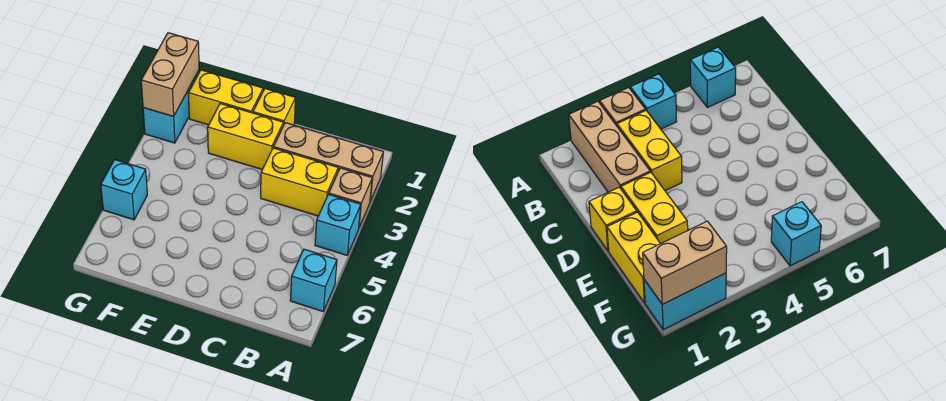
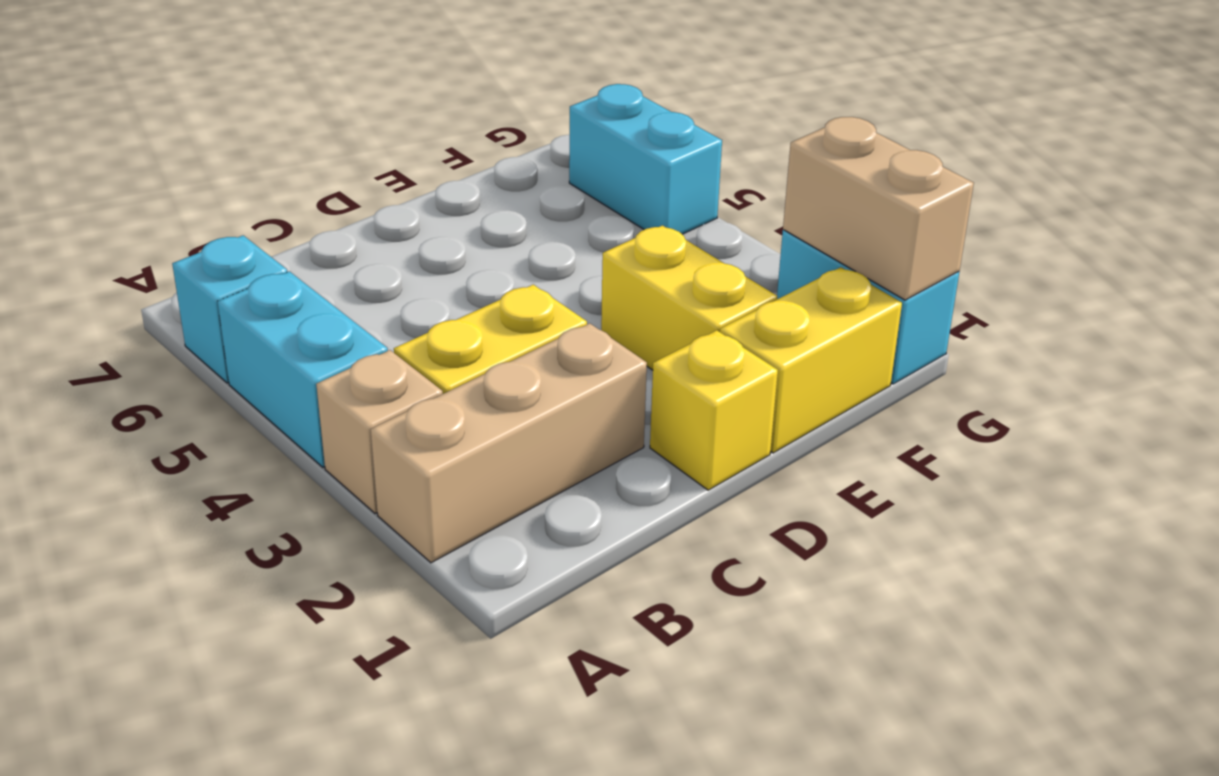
cyan brick A4 level 1 -> cyan brick A4:A5 level 1
yellow brick D2:E2 level 1 -> yellow brick E2:E3 level 1
cyan brick G5 level 1 -> cyan brick G5:G6 level 1

